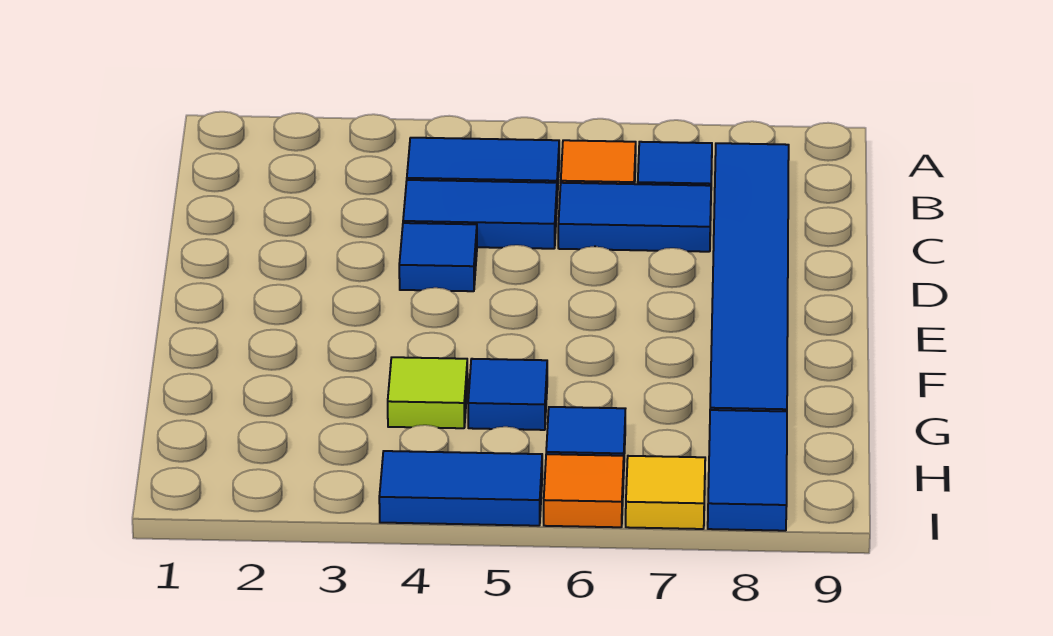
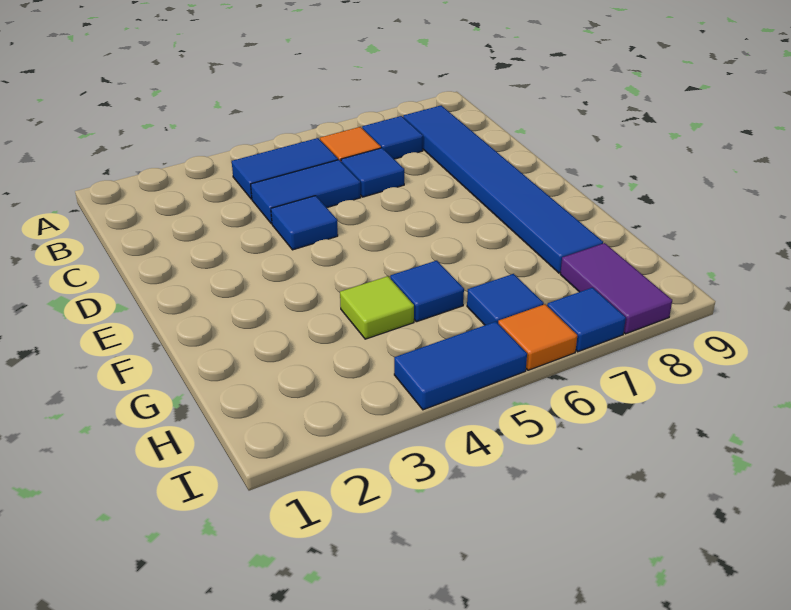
blue tile C6:C7 level 1 -> blue tile C6 level 1
blue tile H8:I8 level 1 -> purple tile H8:I8 level 1
yellow tile I7 level 1 -> blue tile I7 level 1

